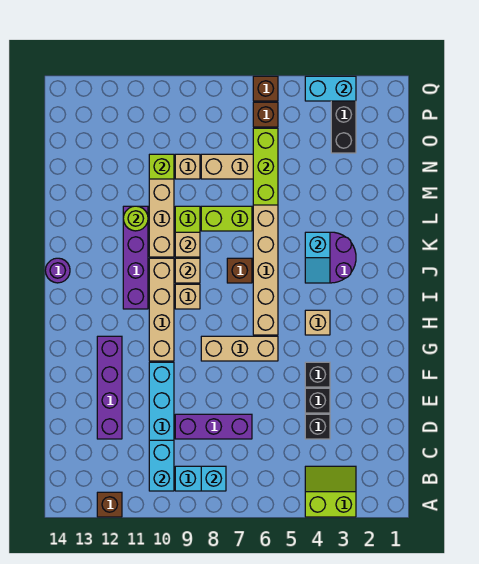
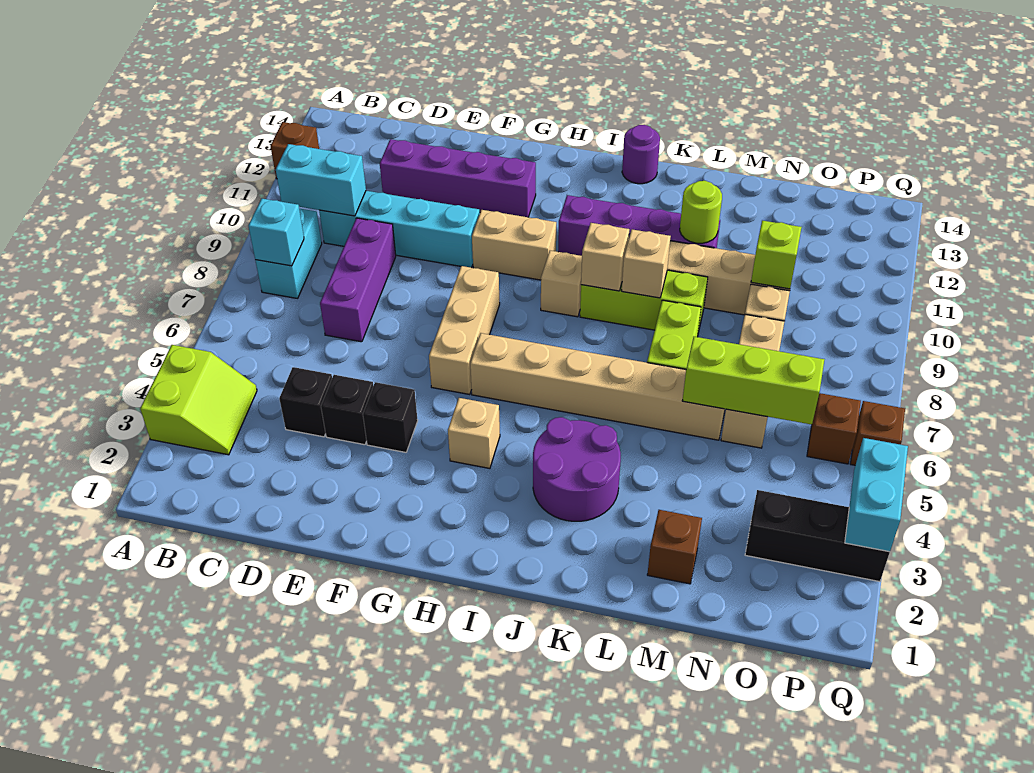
tan brick G10:J10 level 1 -> tan brick G10:H10 level 1
cyan slope J4:K4 level 2 top K -> none
brown brick J7 level 1 -> brown brick M2 level 1

